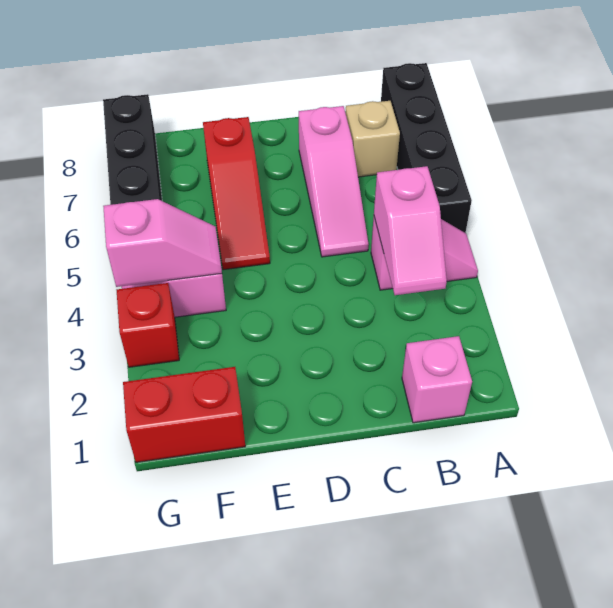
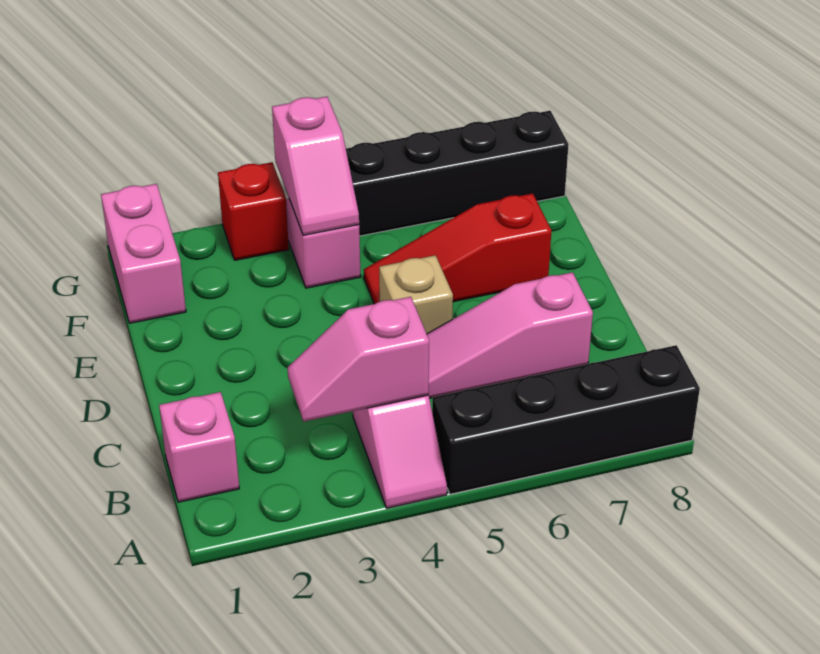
tan brick B7 level 1 -> tan brick D5 level 1
red brick F1:G1 level 1 -> pink brick F1:G1 level 1

